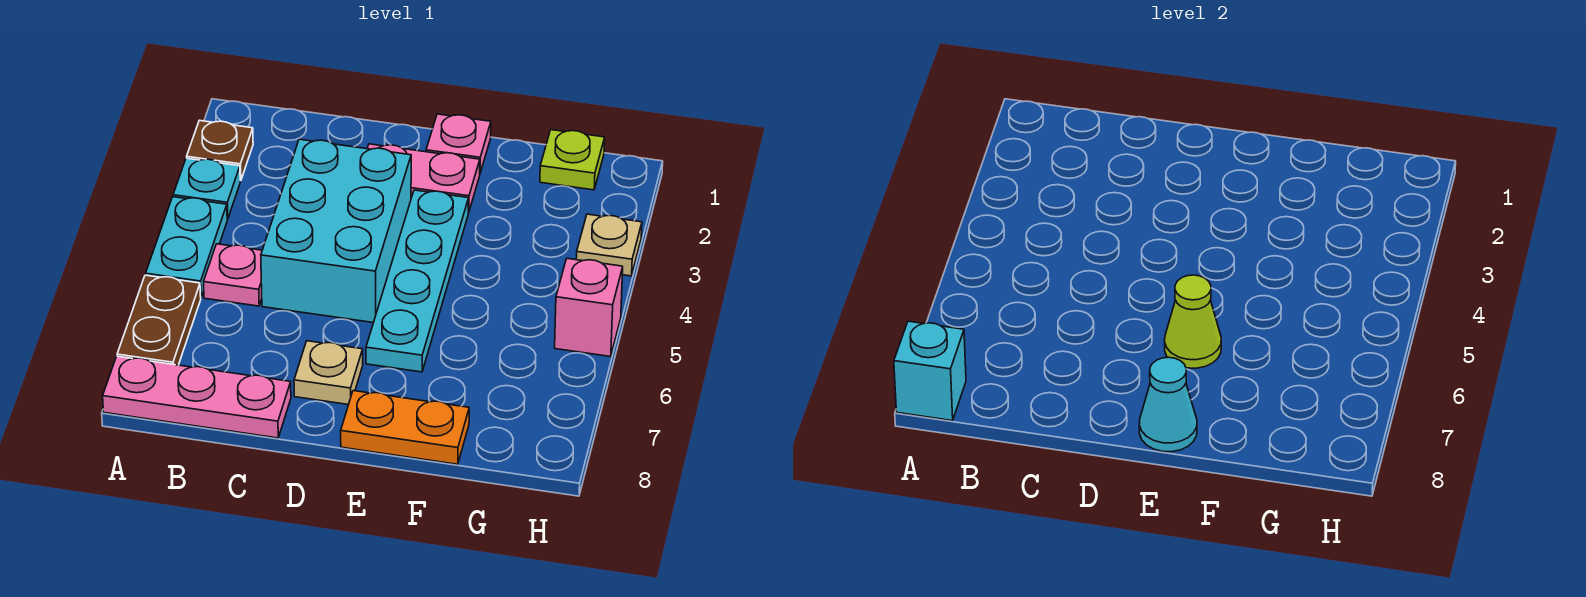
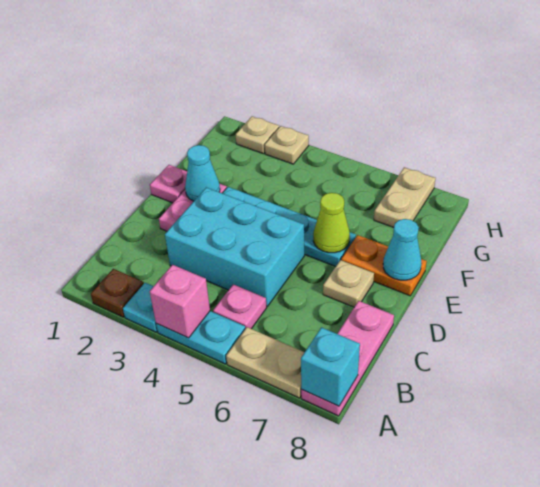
brown plate A6:A7 level 1 -> tan plate A6:A7 level 1
none -> cyan cone E2 level 2
orange plate E8:F8 level 1 -> orange plate E7:E8 level 1
lime plate G1 level 1 -> none
none -> tan plate G7:H7 level 1
none -> tan plate H2 level 1
pink brick H5 level 1 -> pink brick A4 level 2

